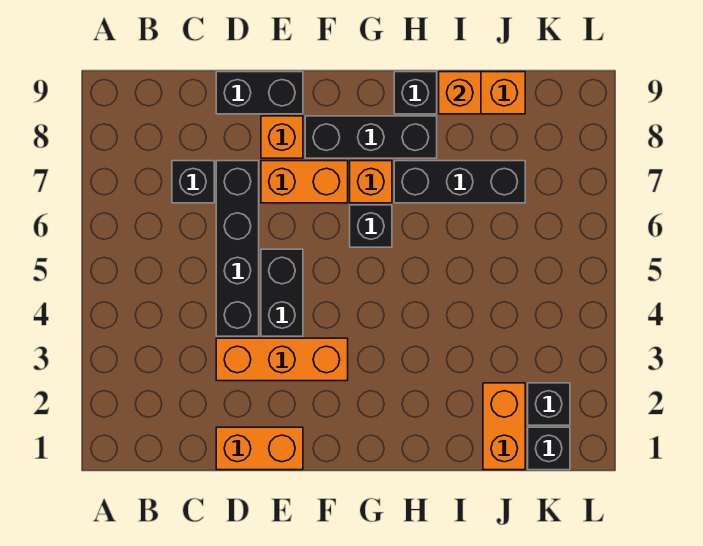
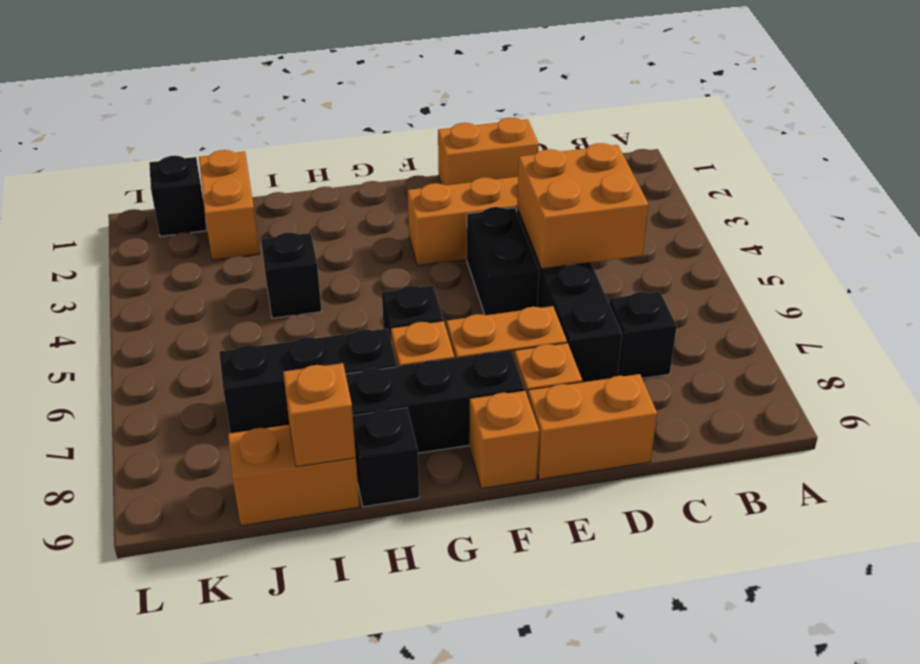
none -> orange brick C4:D5 level 2
black brick D9:E9 level 1 -> orange brick D9:E9 level 1
none -> orange brick F9 level 1
black brick K2 level 1 -> black brick I4 level 1

